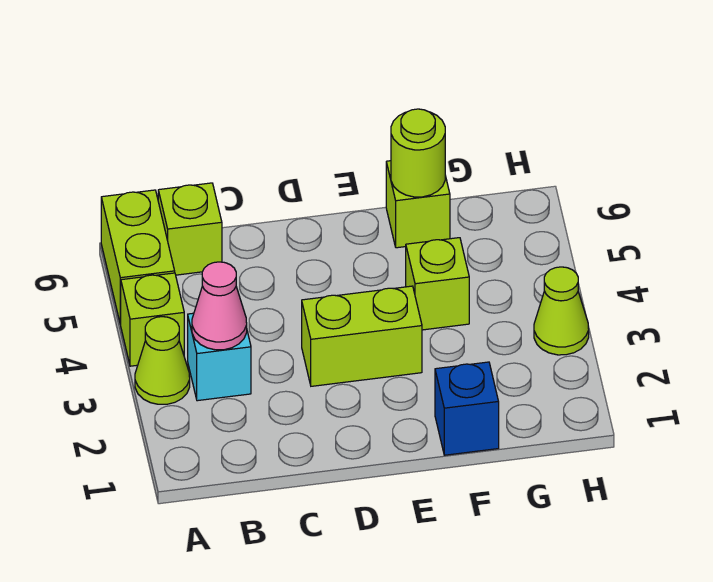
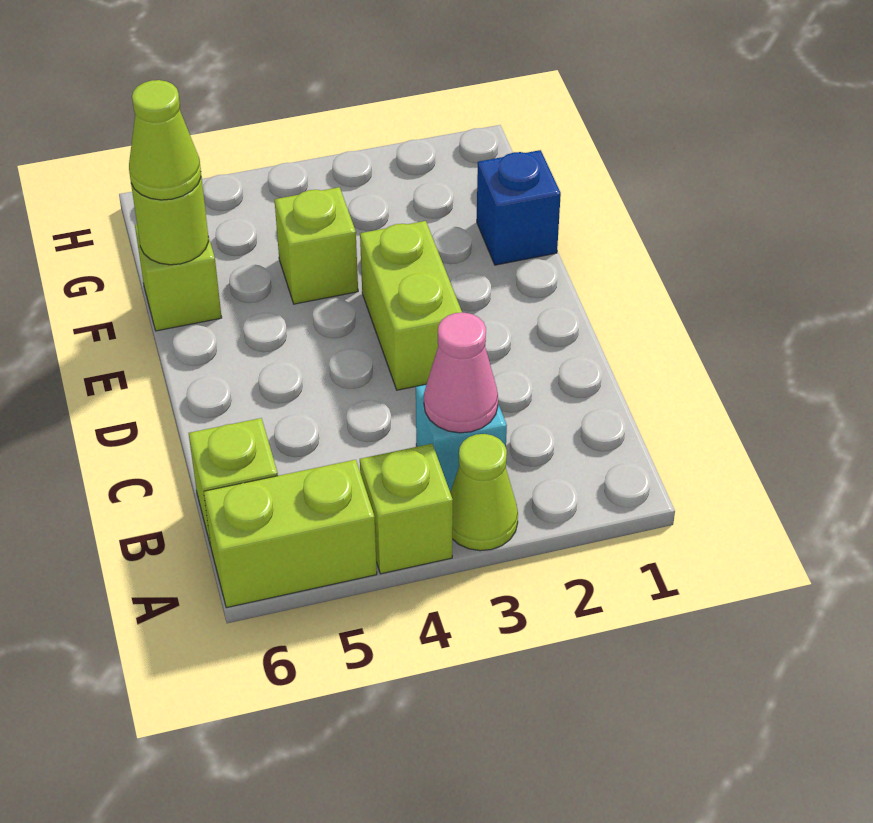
lime cone H3 level 1 -> lime cone F6 level 3

